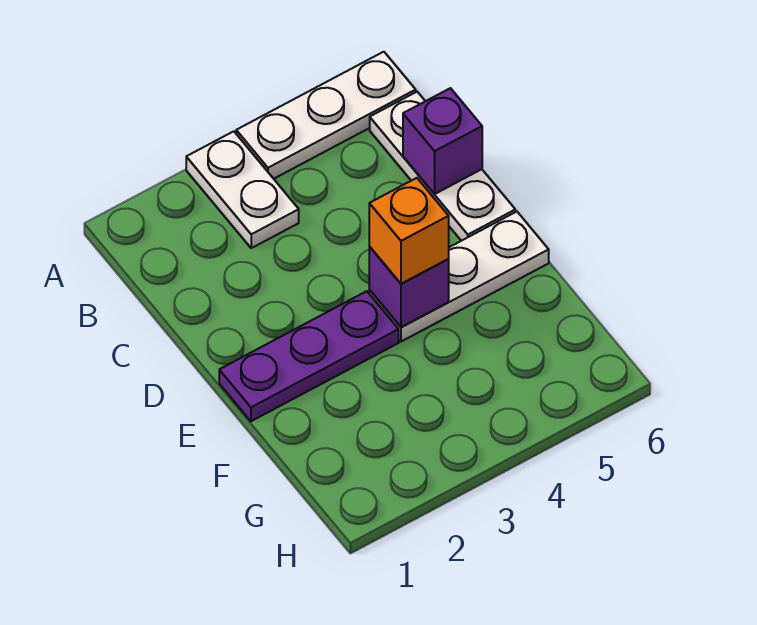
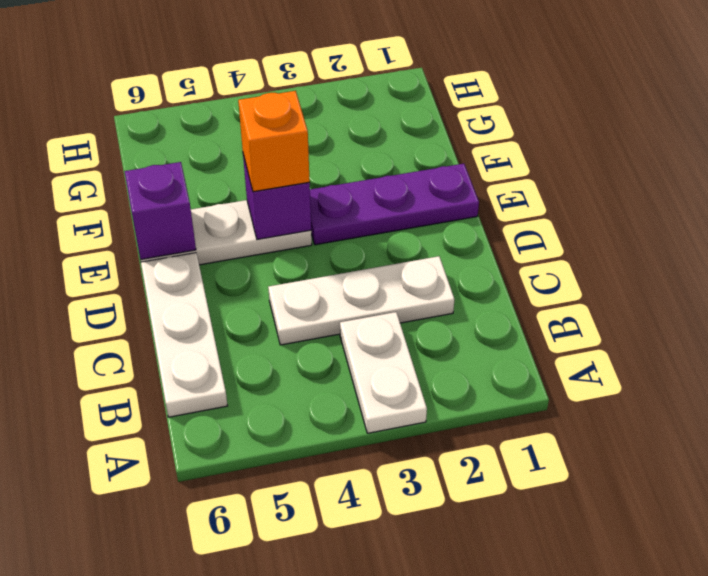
white plate A4:A6 level 1 -> white plate C2:C4 level 1
purple brick C6 level 2 -> purple brick E6 level 2

